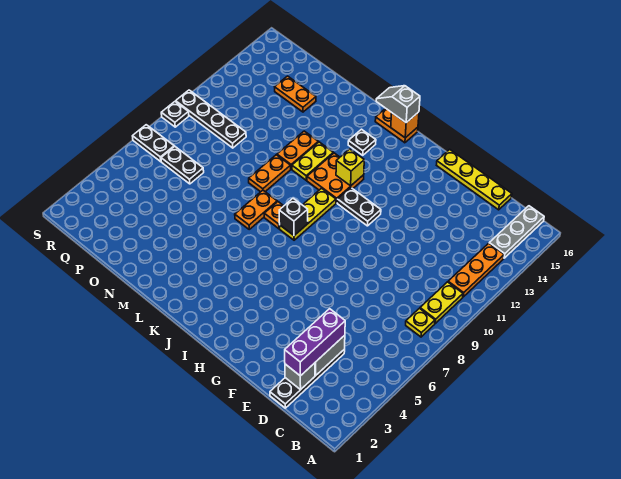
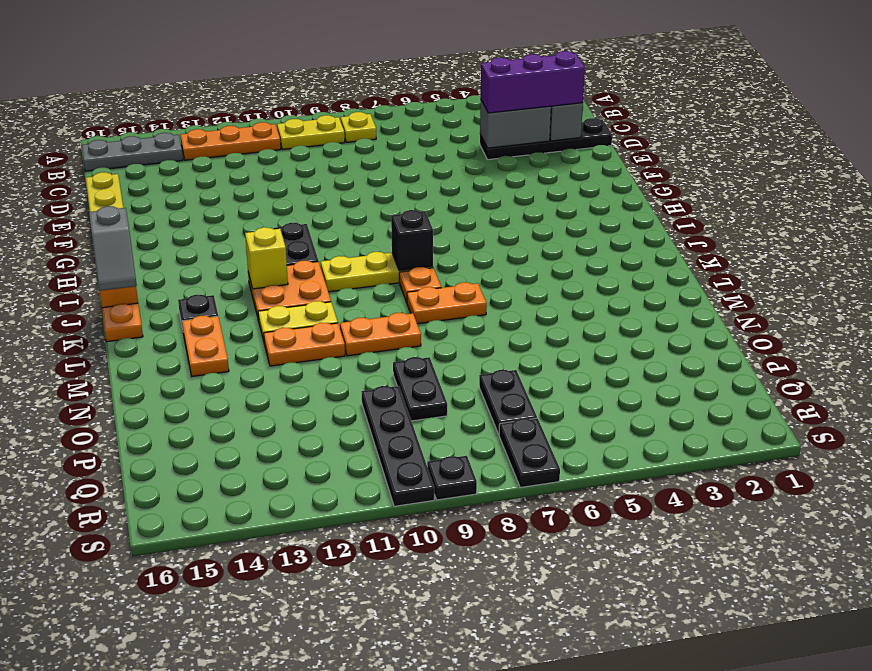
none -> black plate O9:P9 level 1
orange plate O14:P14 level 1 -> orange plate L14:M14 level 1

